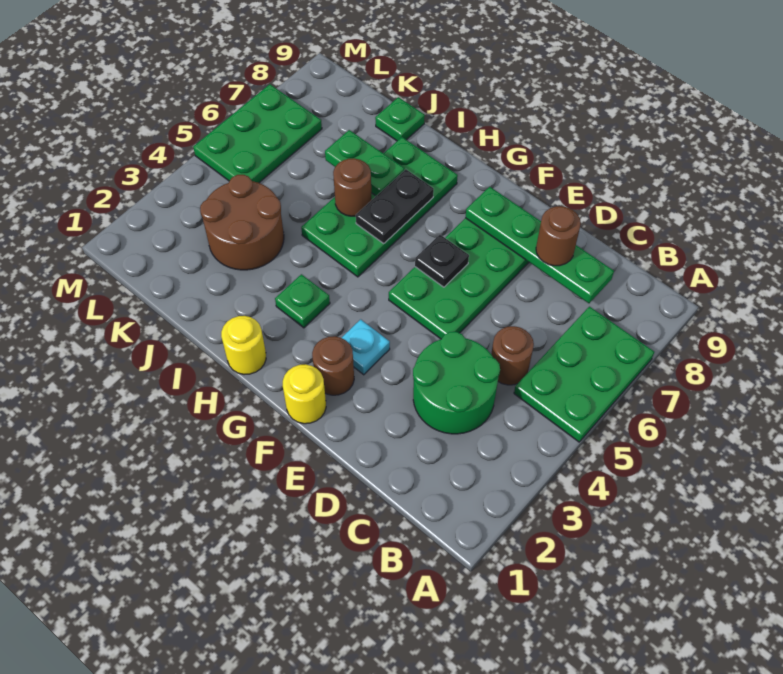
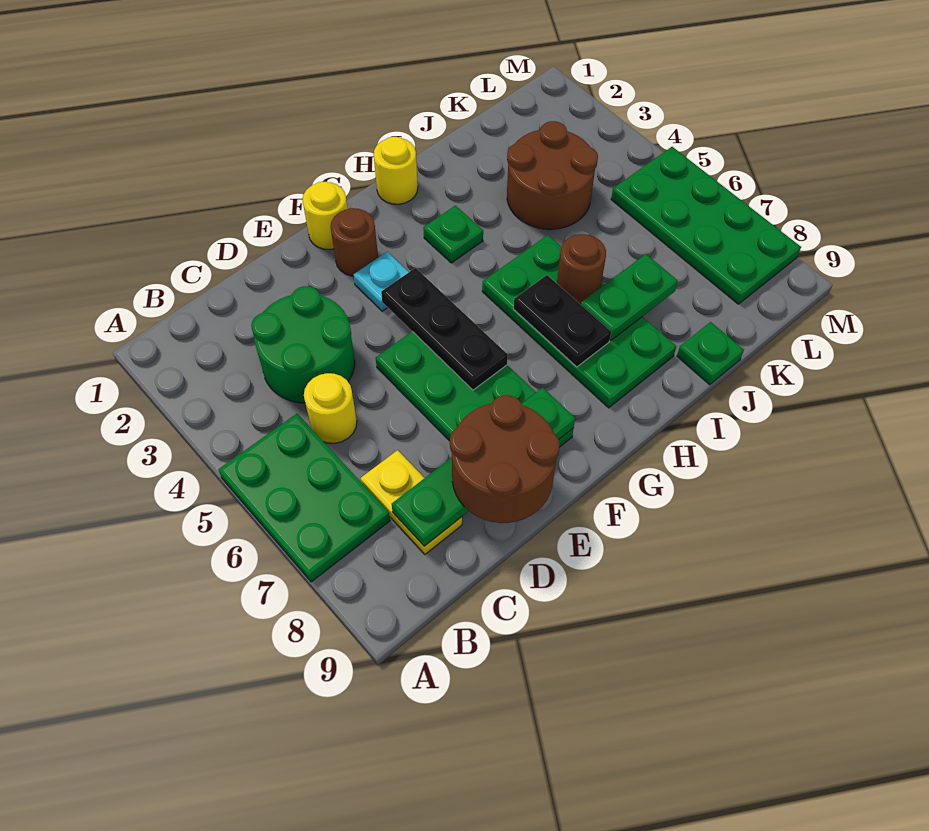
brown round brick C5 level 1 -> yellow round brick C5 level 1
none -> yellow plate C7:C8 level 1
brown round brick D8 level 3 -> brown round brick D8:E9 level 3
black plate F6 level 2 -> black plate F4:F6 level 2
green plate L5:M7 level 1 -> green plate L5:M8 level 1

